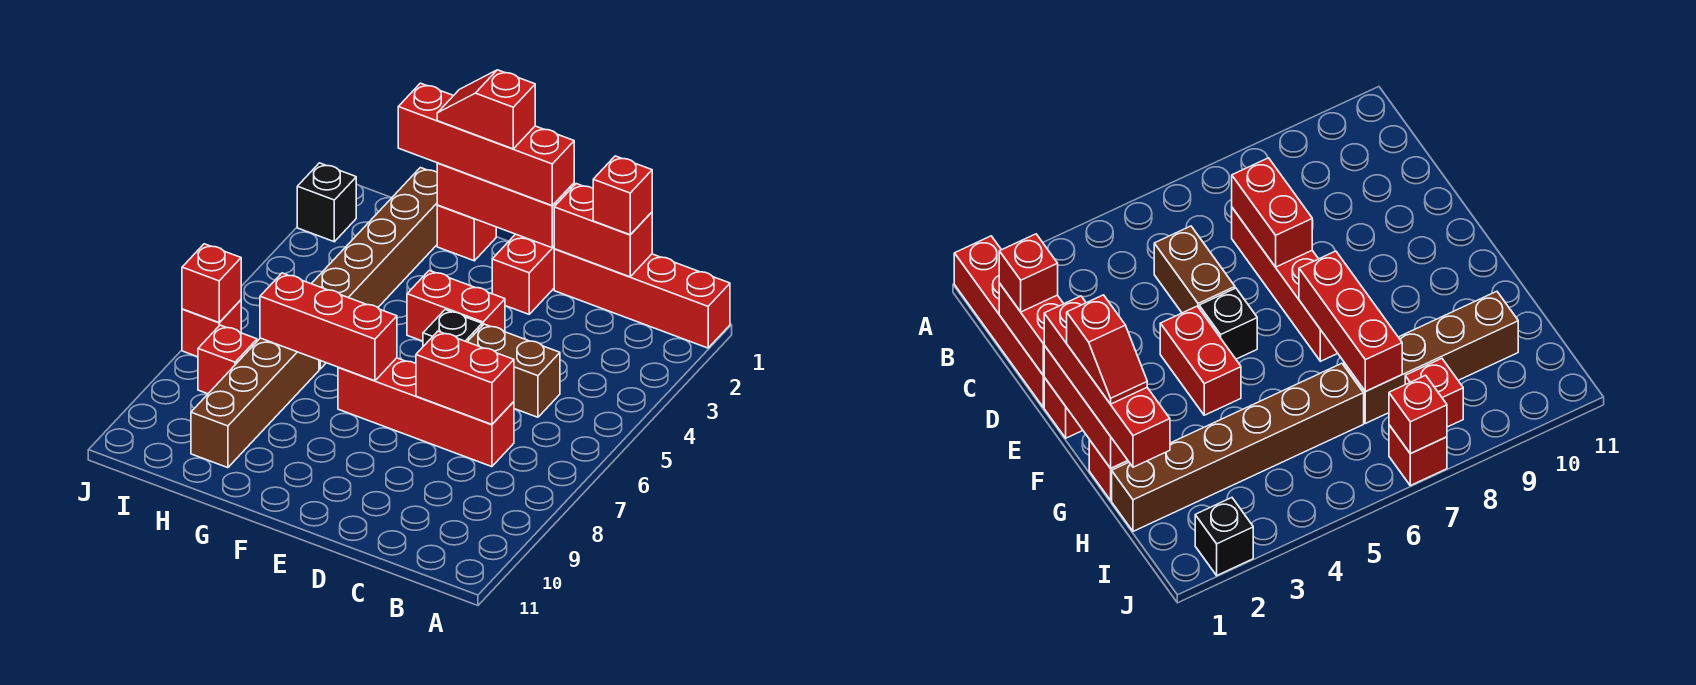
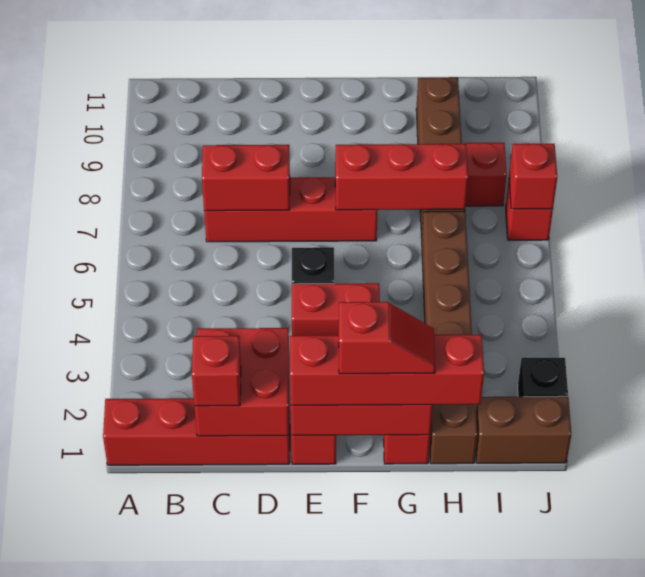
red brick C1:D1 level 2 -> red brick C1:D2 level 2
brown brick C5:D5 level 1 -> brown brick I1:J1 level 1

